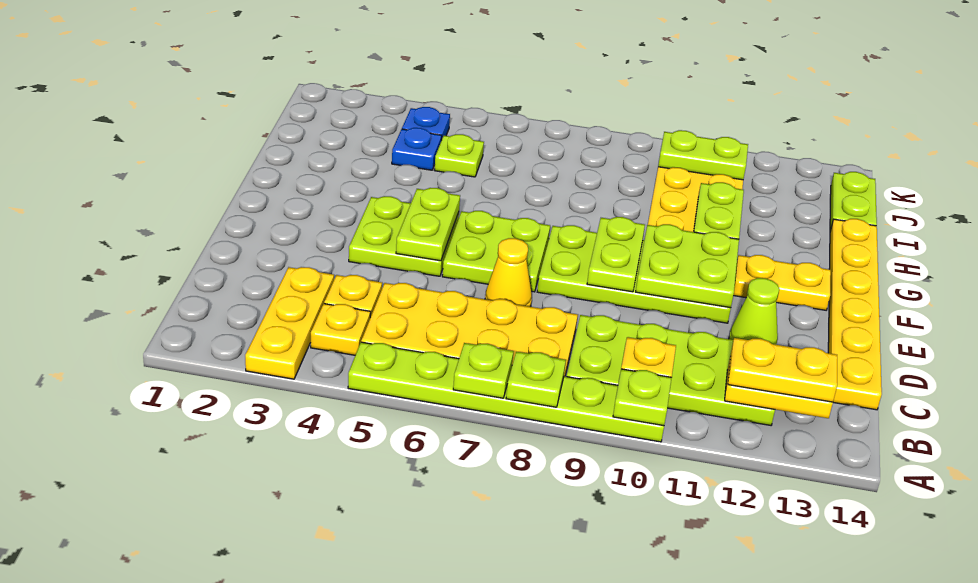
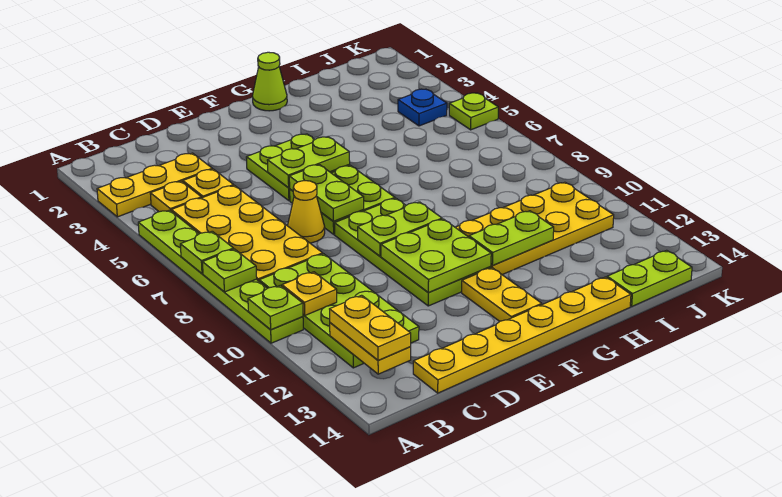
lime cone D12 level 1 -> lime cone G1 level 1
blue plate I4 level 1 -> none
lime plate I5 level 1 -> lime plate K5 level 1
lime plate J10:J11 level 2 -> lime plate E6:E7 level 2

